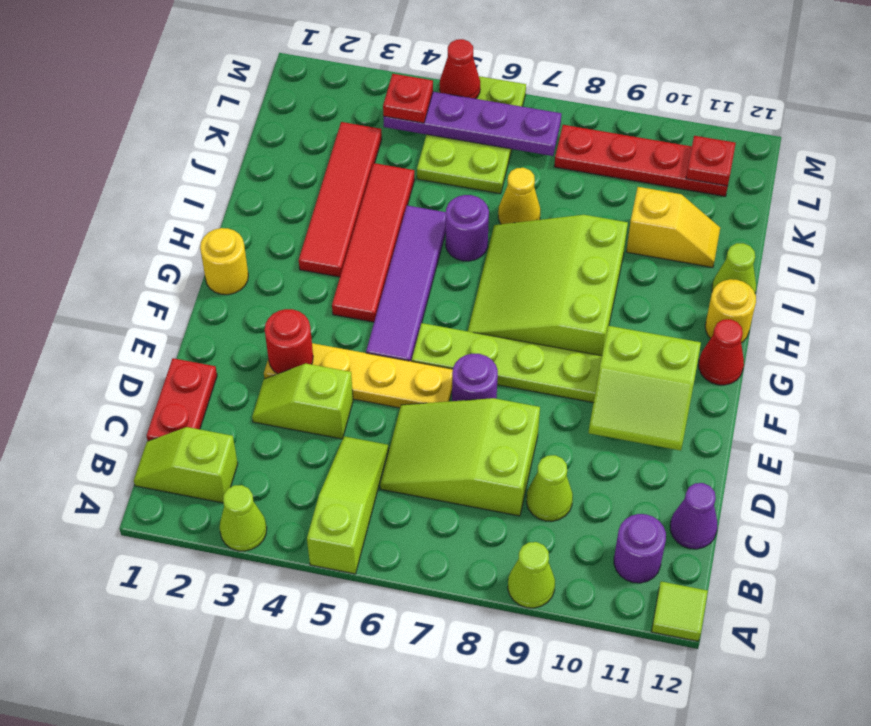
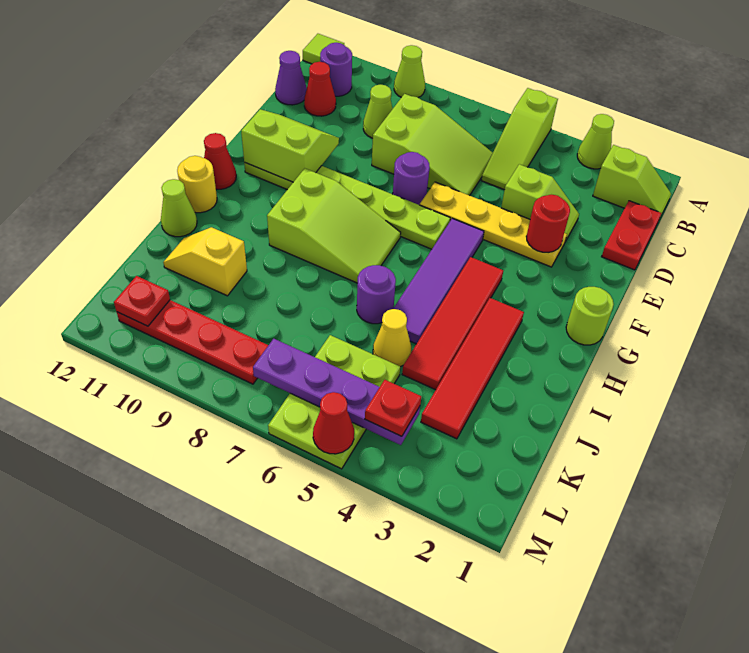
none -> red cone C11 level 1
yellow round brick G1 level 1 -> lime round brick G1 level 1
lime slope G7:I9 level 1 top 9 -> lime slope G7:H9 level 1 top 9
yellow cone J7 level 1 -> yellow cone J5 level 1

